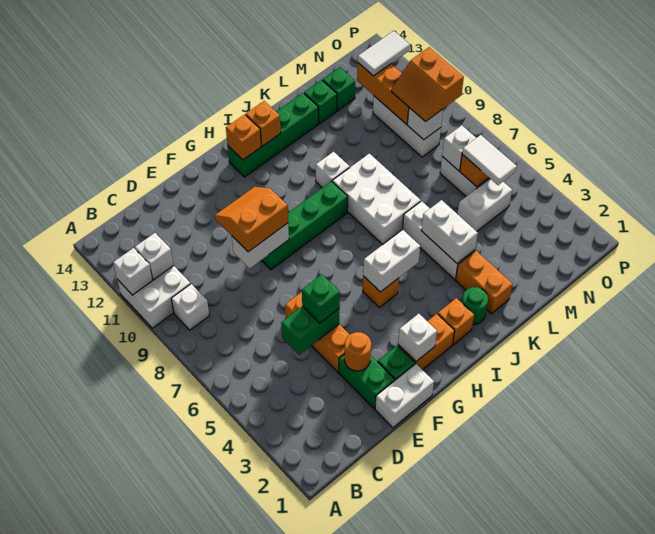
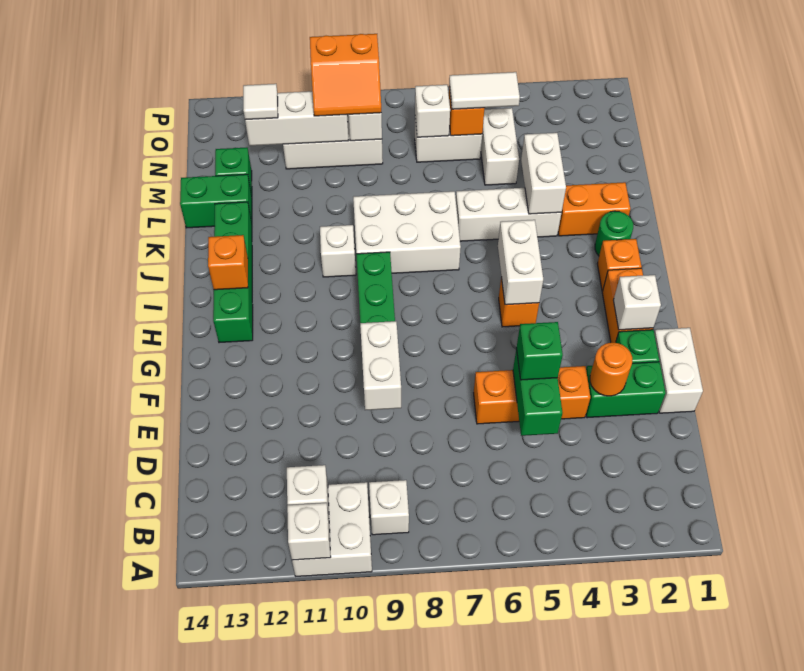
orange slope E9:F10 level 3 top 9 -> none
orange brick H13 level 2 -> none
white brick K4:K5 level 2 -> white brick K4:L4 level 2
green brick L13 level 1 -> green brick L13:L14 level 1
orange brick N10:N12 level 2 -> white brick N10:N12 level 2
white tile N12:O12 level 3 -> white tile N12 level 3

